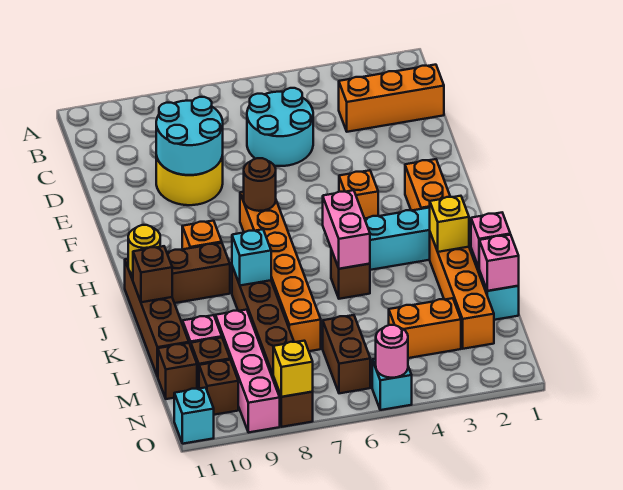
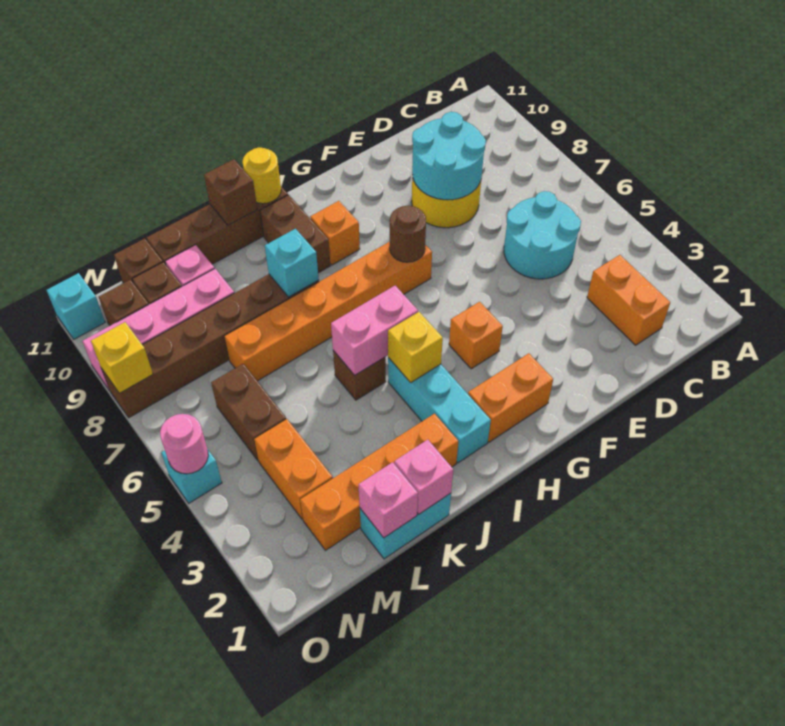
orange brick C1:C3 level 1 -> orange brick C2:C3 level 1
yellow brick J2 level 2 -> yellow brick I4 level 2
brown brick M6:N6 level 1 -> brown brick M5:M6 level 1

